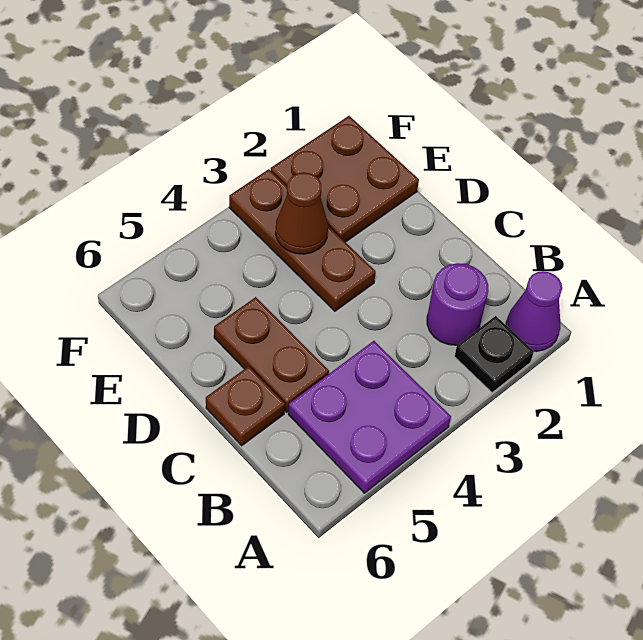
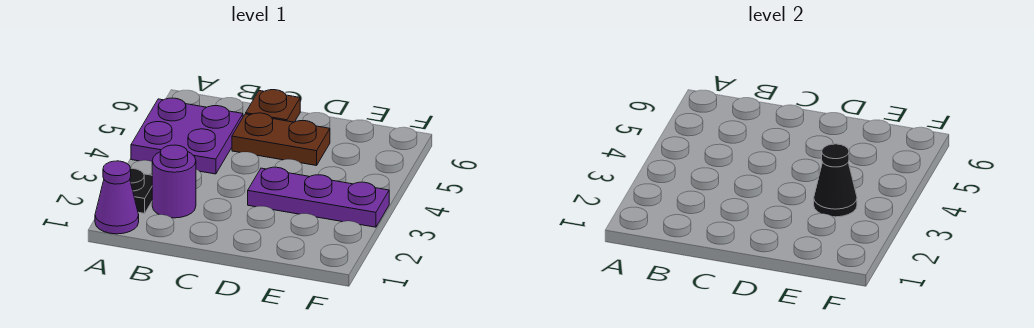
brown plate D3:F3 level 1 -> purple plate D3:F3 level 1
brown plate E1:F2 level 1 -> none
brown cone E3 level 2 -> black cone E3 level 2

